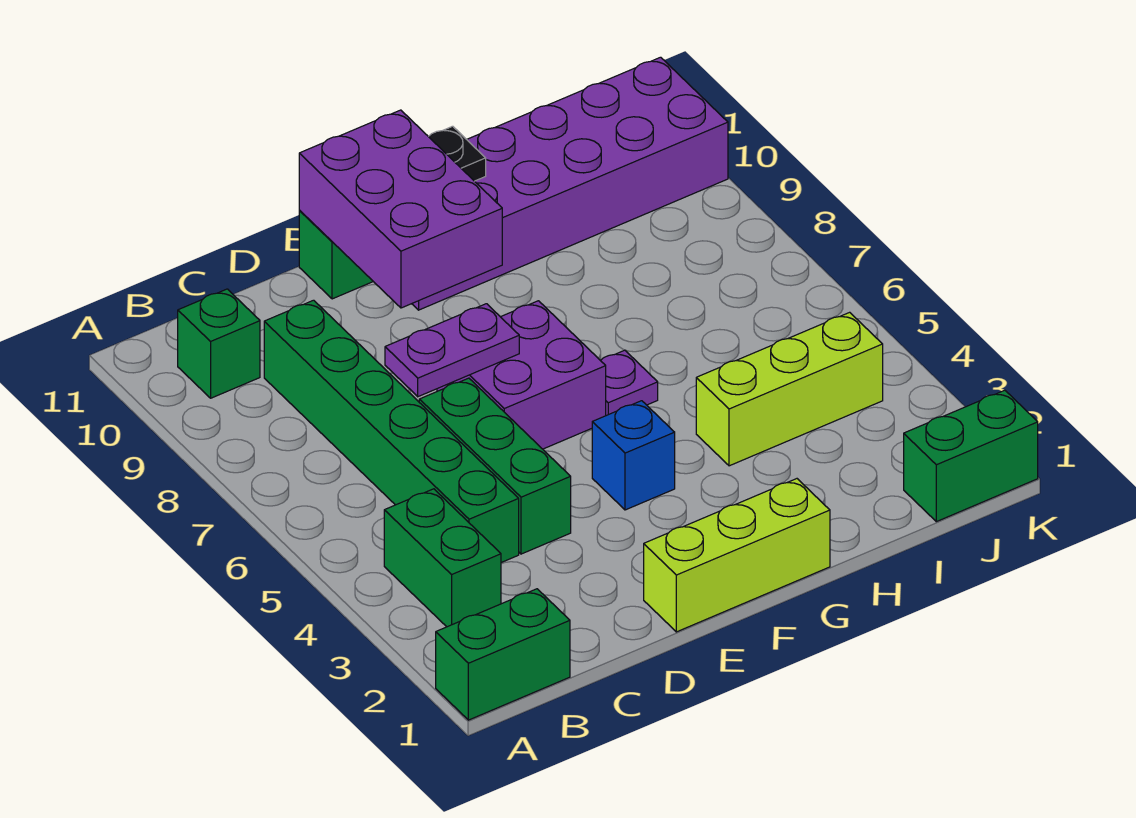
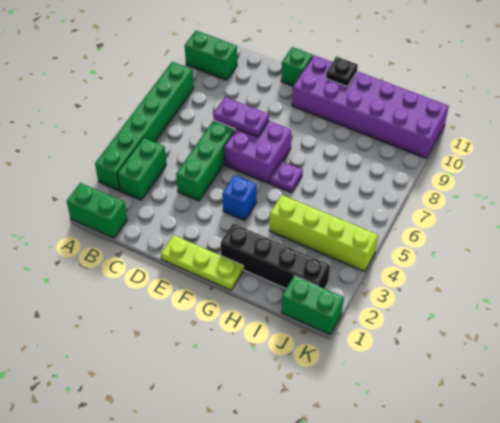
green brick B10 level 1 -> green brick A10:B10 level 1
green brick C4:C9 level 1 -> green brick A3:A8 level 1
lime brick E1:G1 level 1 -> lime plate E1:G1 level 1
purple brick E9:F11 level 2 -> none
none -> black brick G2:J2 level 1
lime brick H4:J4 level 1 -> lime brick H4:K4 level 1

